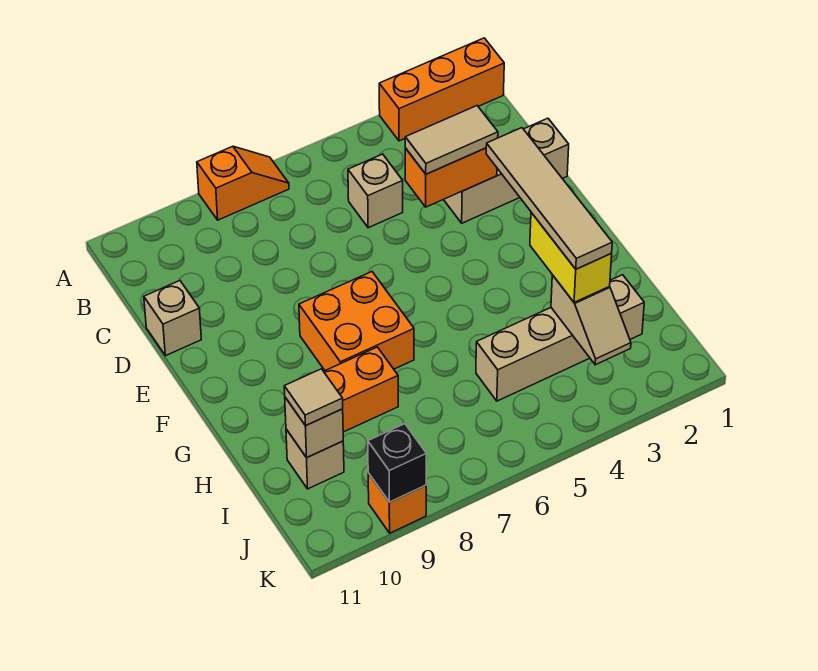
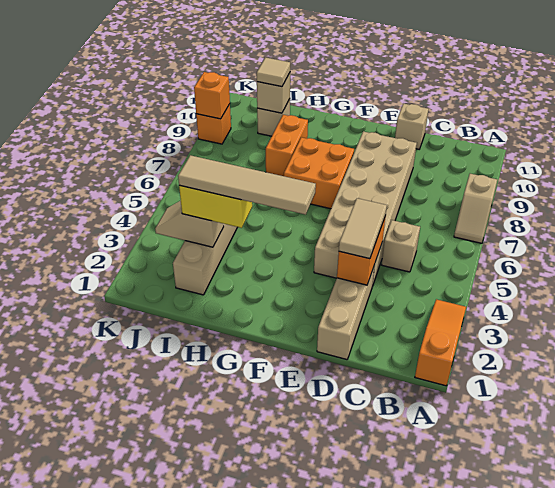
orange brick A1:A3 level 1 -> orange slope A1:A3 level 1 top 1
orange slope A7:A8 level 1 top 8 -> tan slope A7:A8 level 1 top 8
none -> tan brick D4:E9 level 1
black brick K9 level 2 -> orange brick K9 level 2

